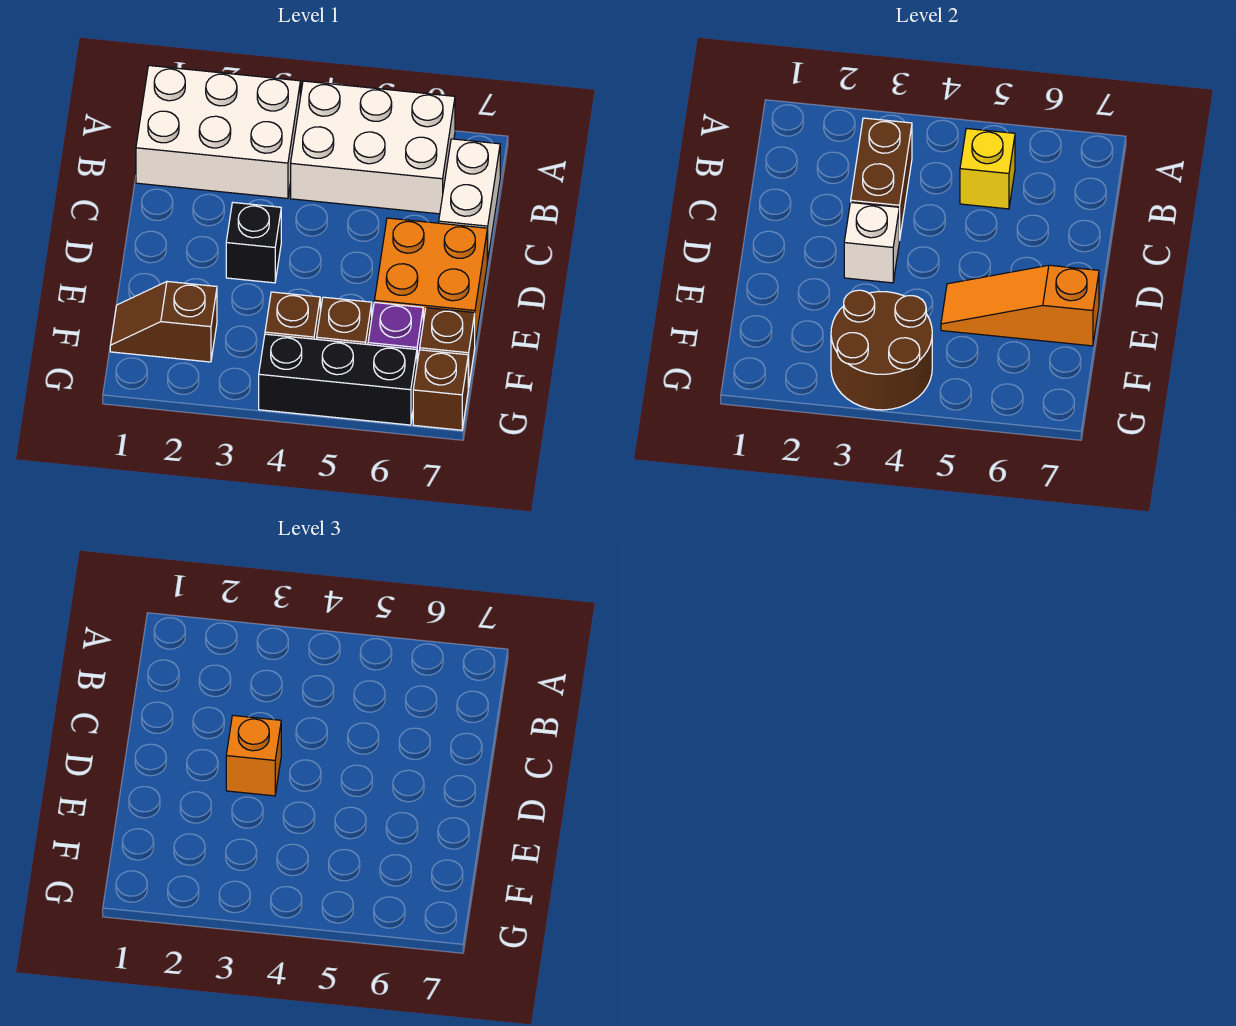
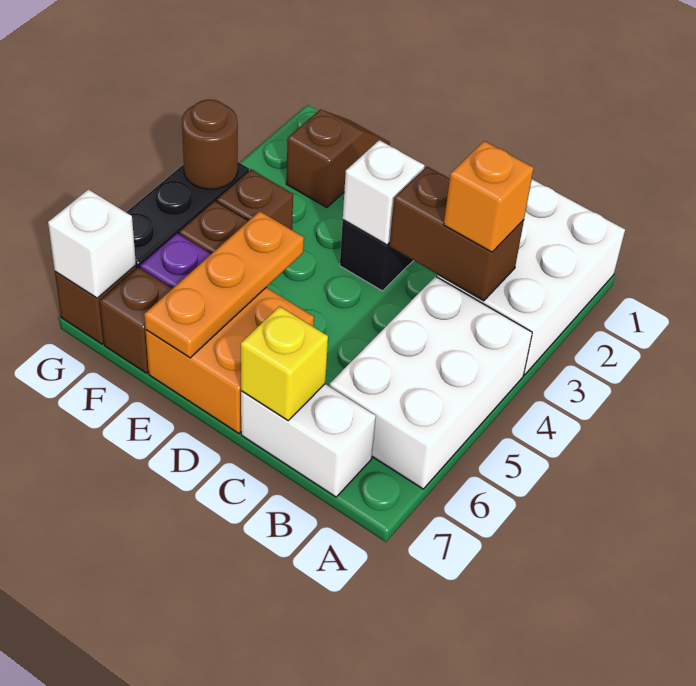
yellow brick B5 level 2 -> yellow brick C7 level 2
orange brick D3 level 3 -> orange brick B3 level 3
orange slope E5:E7 level 2 top 7 -> orange plate E5:E7 level 2
brown round brick F3:G4 level 2 -> brown round brick G4 level 2
none -> white brick G7 level 2

